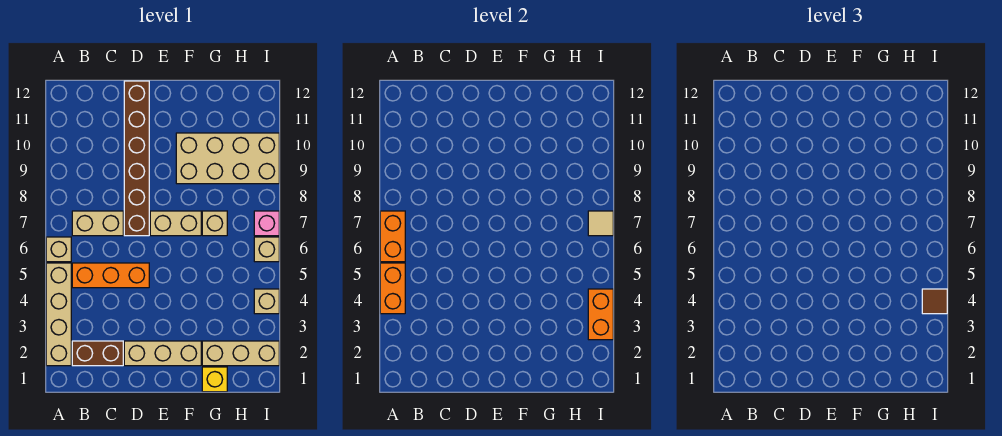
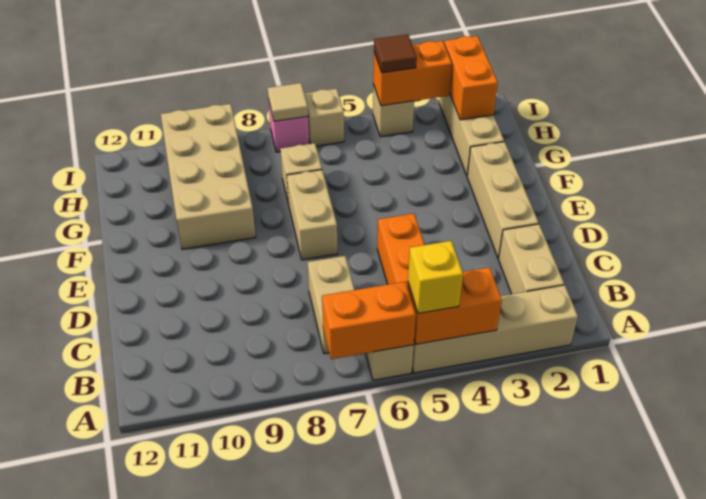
brown brick B2:C2 level 1 -> tan brick B2:C2 level 1
brown brick D7:D12 level 1 -> none
yellow brick G1 level 1 -> yellow brick A5 level 3
none -> orange brick H2:I2 level 2

